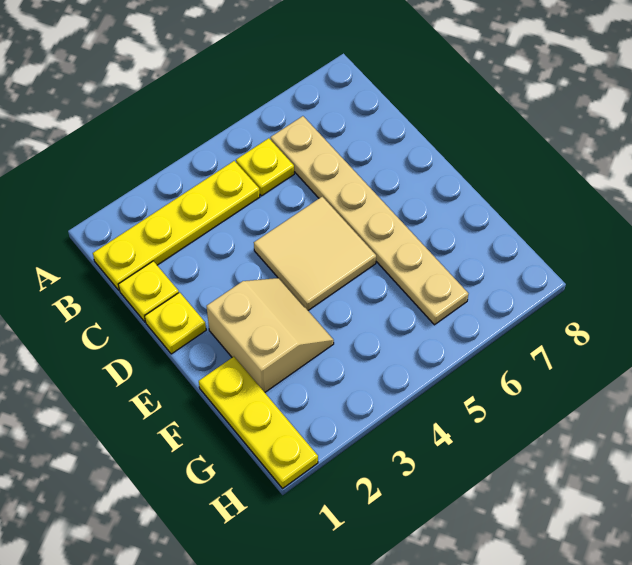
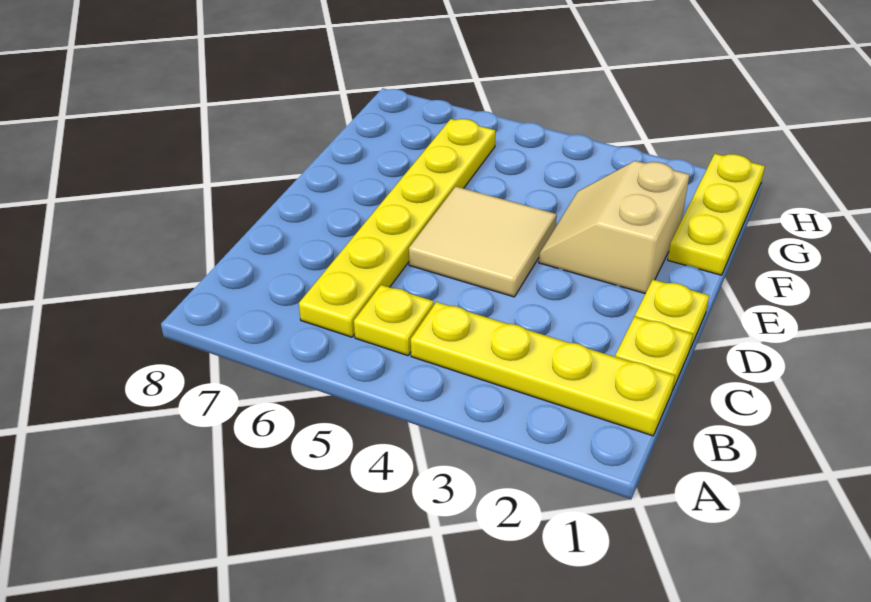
tan plate B6:G6 level 1 -> yellow plate B6:G6 level 1

